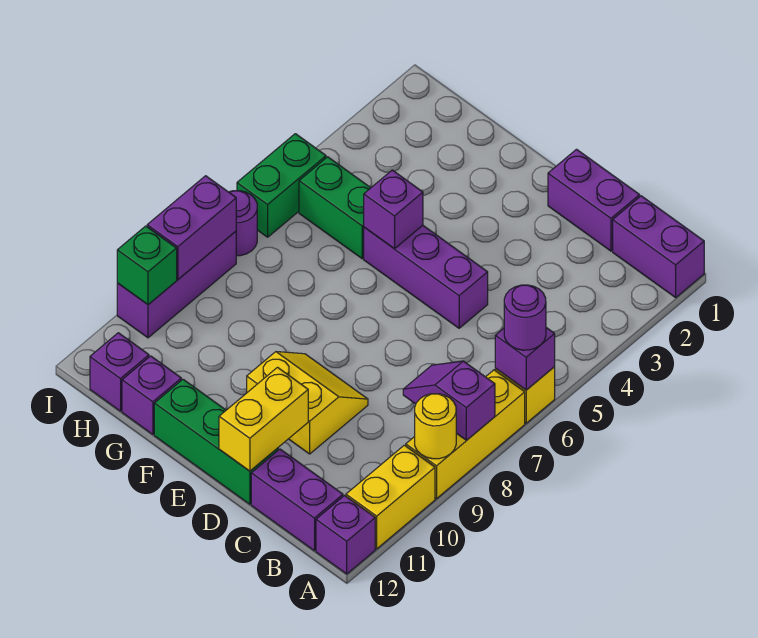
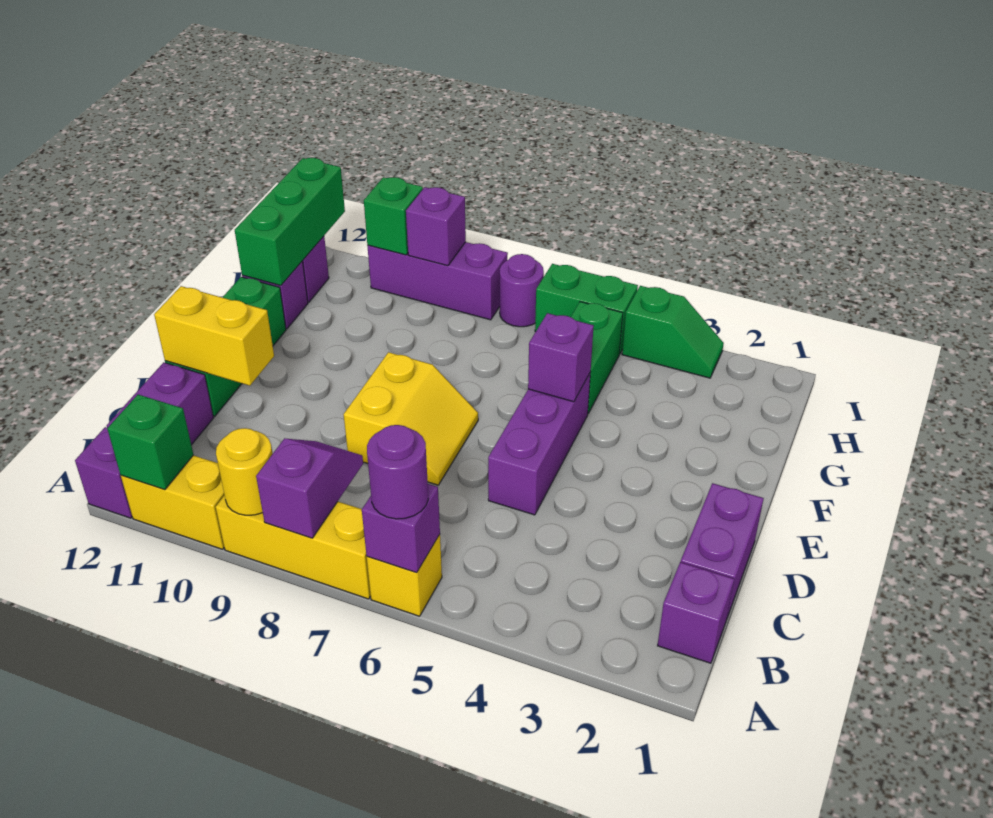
purple brick A1:B1 level 1 -> purple brick B1 level 1
none -> green brick A11 level 2
yellow slope D9:E10 level 1 top 10 -> yellow slope D7:E8 level 1 top 8
none -> green brick G12:I12 level 2
none -> green slope I3:I4 level 1 top 4
purple brick I8:I9 level 2 -> purple brick I9 level 2

